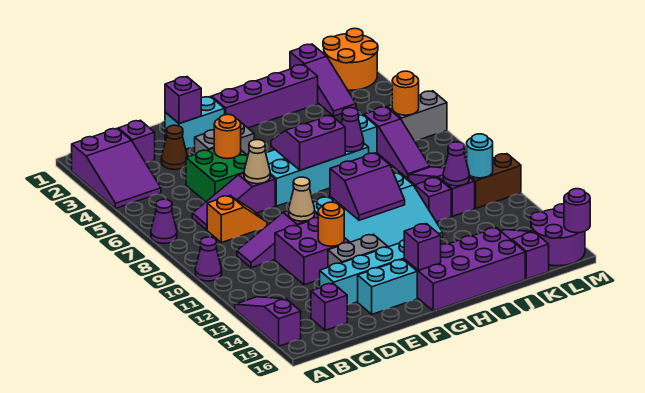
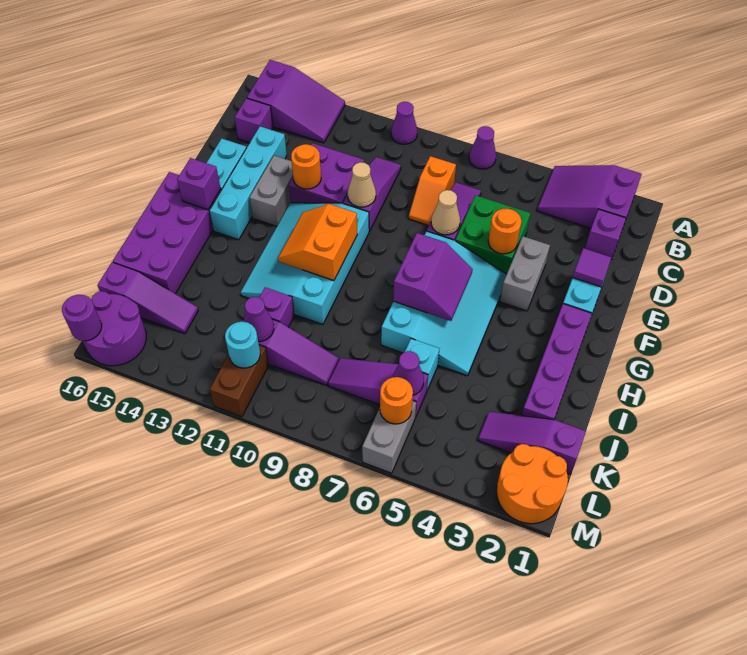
purple slope A13:A15 level 1 top 15 -> purple slope A13:B15 level 1 top 15
brown cone D3 level 1 -> none
purple brick E2 level 2 -> purple tile E2 level 2
purple slope G10:H11 level 2 top 10 -> orange slope G10:H11 level 2 top 10
purple cone I7 level 2 -> purple cone K6 level 2

